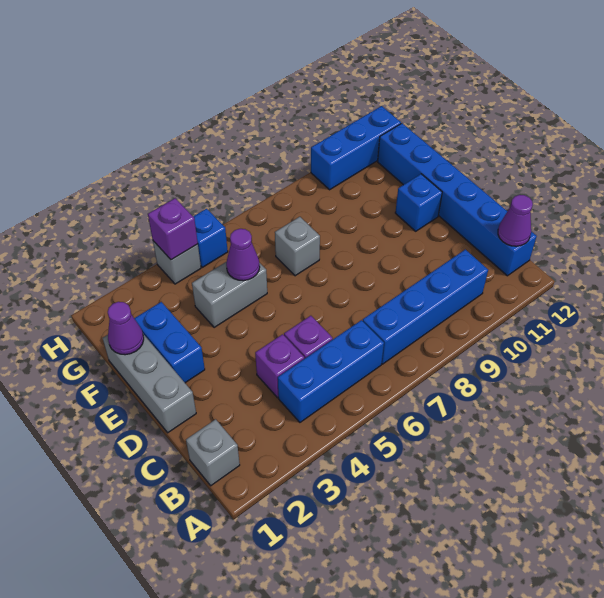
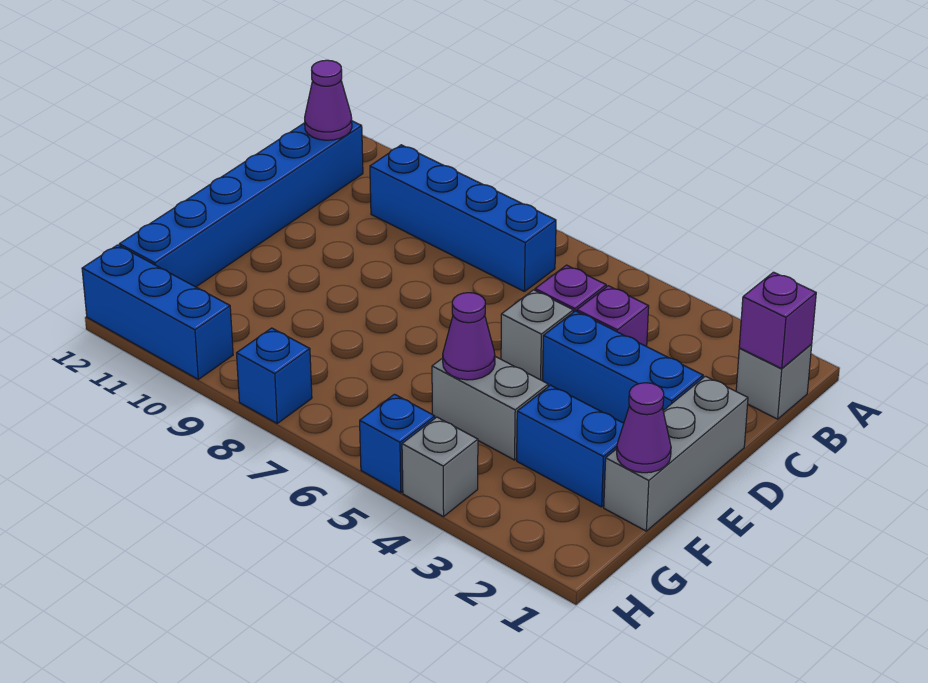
blue brick B4:B6 level 1 -> blue brick D2:D4 level 1
blue brick E2:F2 level 1 -> blue brick F2:F3 level 1
blue brick E11 level 1 -> blue brick H8 level 1
grey brick F7 level 1 -> grey brick D5 level 1
purple brick H4 level 2 -> purple brick B1 level 2

